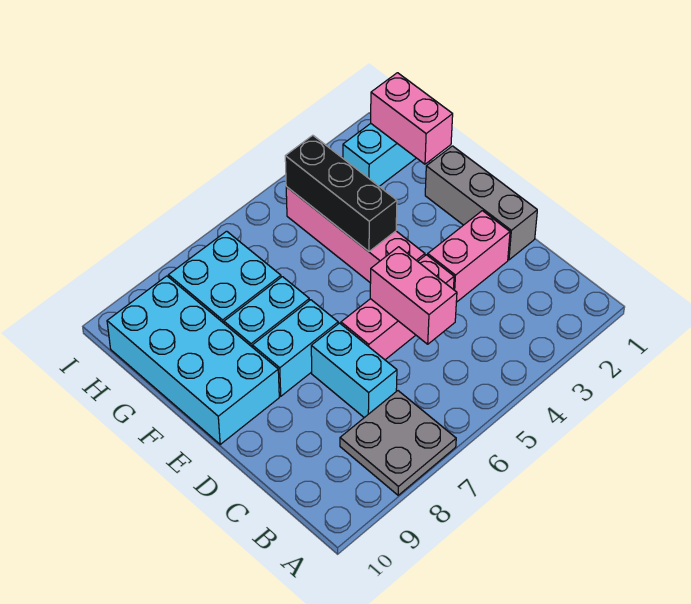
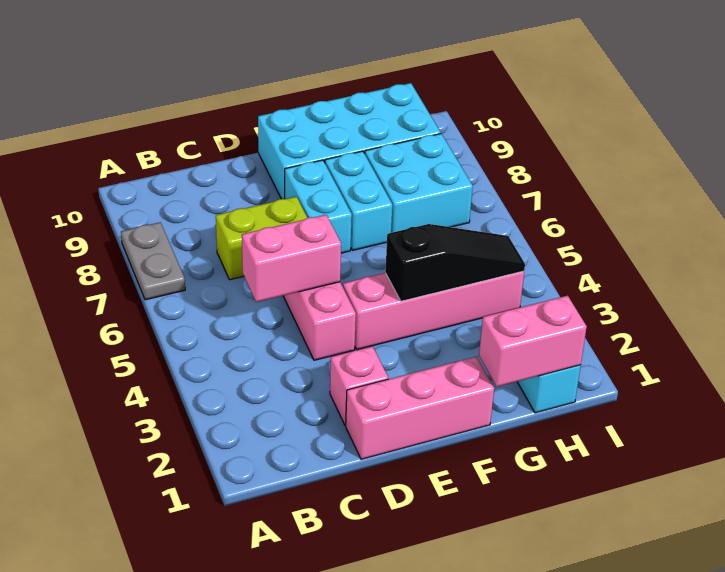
grey plate A7:B8 level 1 -> grey plate A7:A8 level 1
cyan brick C7:D7 level 1 -> lime brick C7:D7 level 1
grey brick D1:F1 level 1 -> pink brick D1:F1 level 1
pink brick D2:D3 level 1 -> pink brick D2 level 1
black brick F4:H4 level 2 -> black slope F4:H4 level 2 top F

